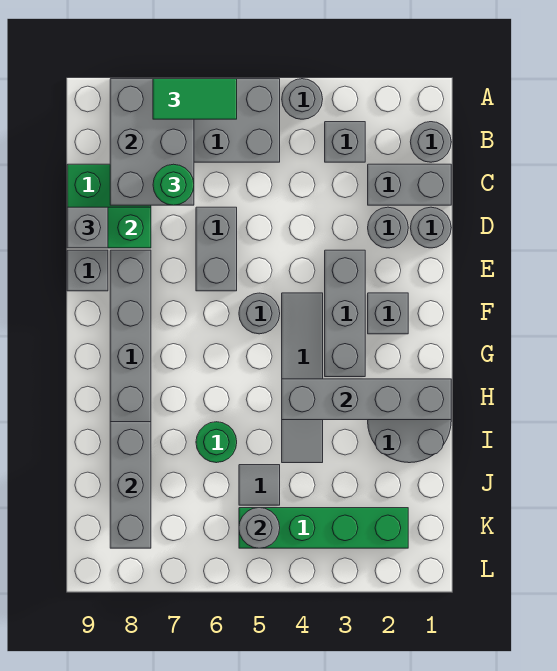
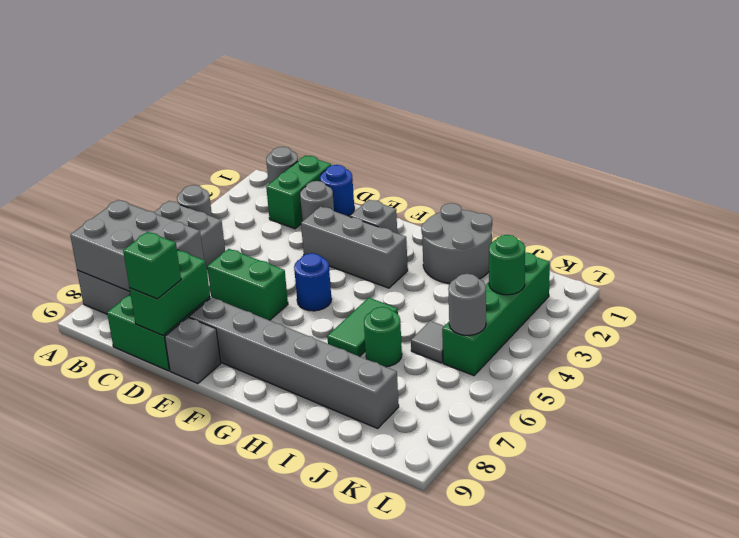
green tile A6:A7 level 3 -> green tile H5:H6 level 1
grey brick B3 level 1 -> none
grey brick C1:C2 level 1 -> green brick C1:C2 level 1
green round brick C7 level 3 -> green round brick K3 level 2
grey round brick D1 level 1 -> blue round brick D1 level 1
grey brick D6:E6 level 1 -> green brick D6:E6 level 1
grey brick D9 level 3 -> green brick D9 level 3
grey tile F4:I4 level 1 -> none
grey round brick F5 level 1 -> blue round brick F5 level 1
grey brick H1:H4 level 2 -> none
grey brick I8:K8 level 2 -> none

